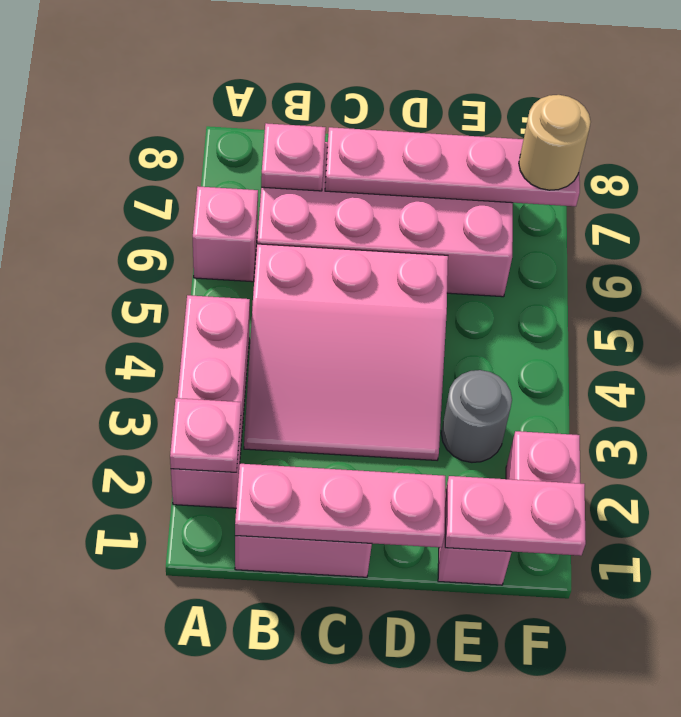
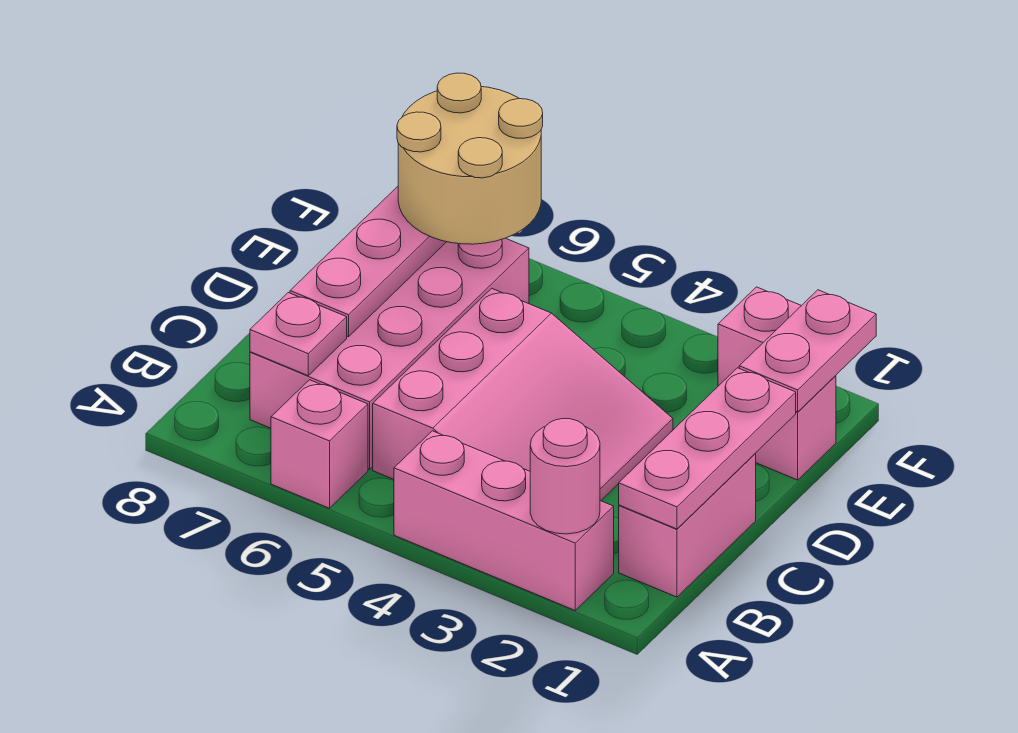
pink plate A2 level 2 -> pink round brick A2 level 2
grey round brick E3 level 1 -> none
tan round brick F7 level 3 -> tan round brick E6:F7 level 3

